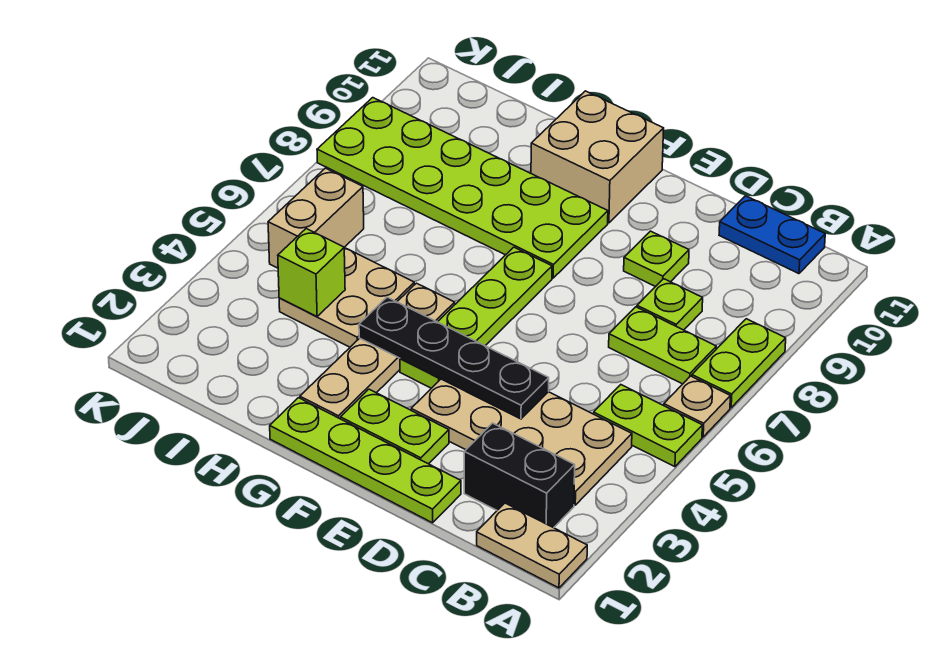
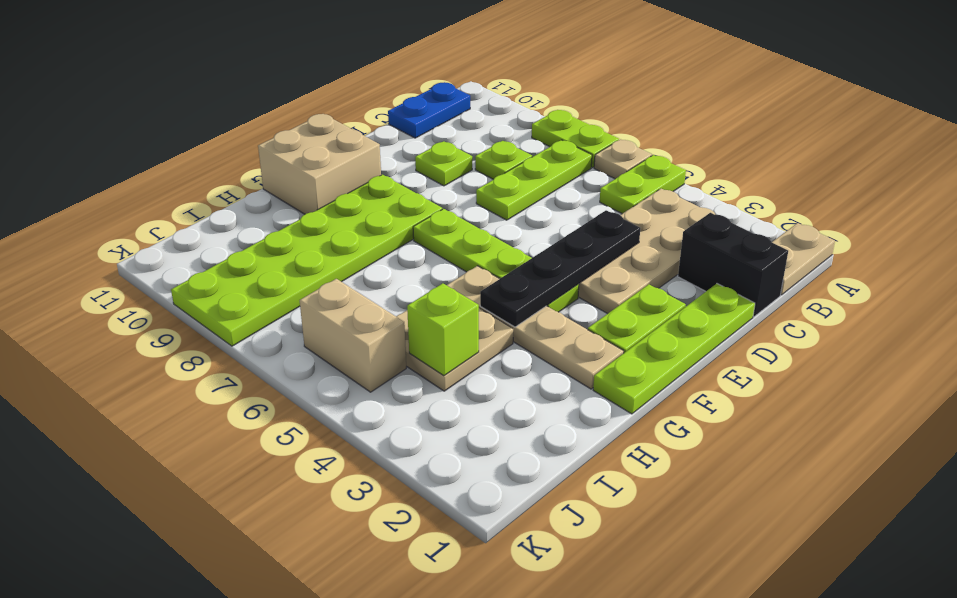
black brick B2:C2 level 1 -> black brick C1:C2 level 1
lime plate B7:C7 level 1 -> lime plate B7:D7 level 1

